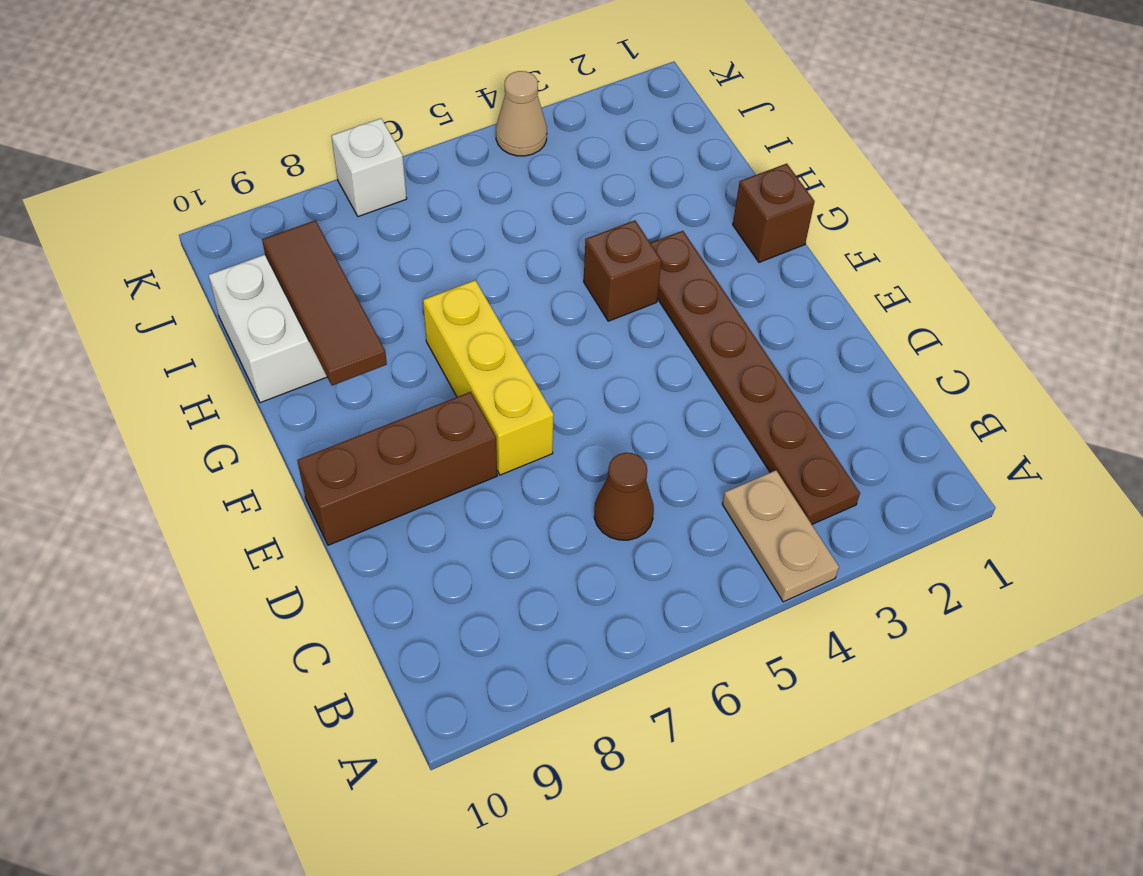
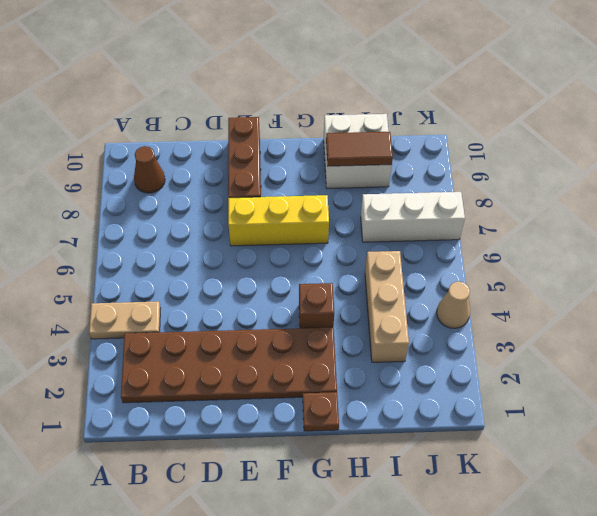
brown plate B3:G3 level 1 -> brown plate B2:G3 level 1
brown cone C6 level 1 -> brown cone B9 level 1
brown brick G1 level 1 -> brown plate G1 level 1
brown tile G9:I9 level 2 -> brown tile H9:I9 level 2
none -> tan brick I3:I5 level 1
white brick K7 level 1 -> white brick I7:K7 level 1

